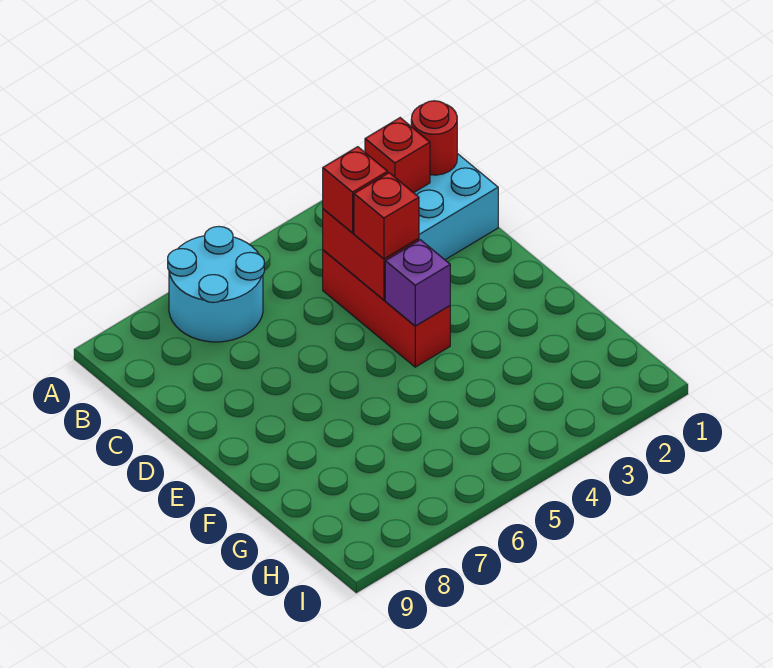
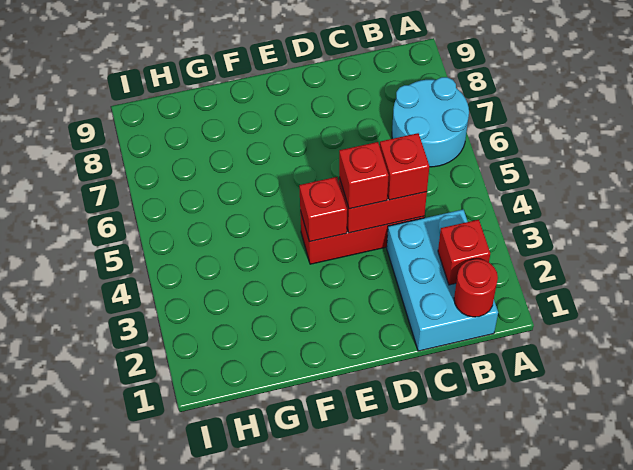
purple brick E4 level 2 -> red brick E4 level 2

